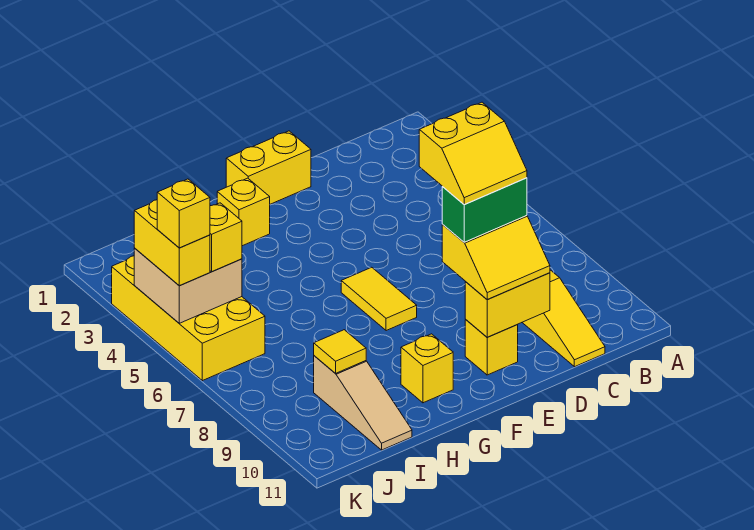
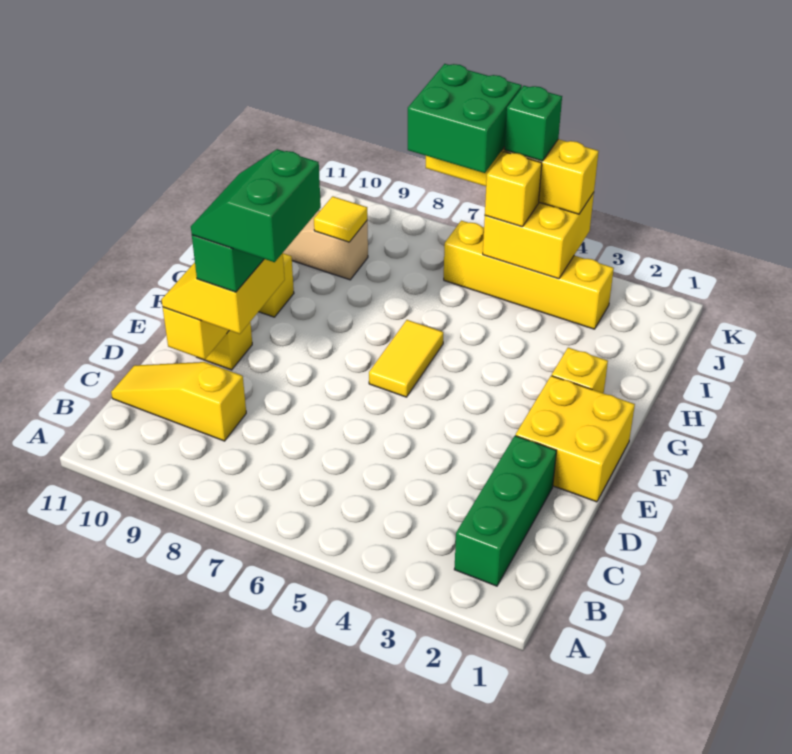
none -> green brick B2:D2 level 1
yellow slope D8:E9 level 5 top 8 -> green slope D8:E9 level 5 top 8
yellow brick E1:F1 level 1 -> yellow brick E1:F2 level 1
yellow tile F6:F7 level 1 -> yellow tile F6:G6 level 1
yellow brick J3:K6 level 1 -> yellow brick J3:J6 level 1
tan brick J4:K5 level 2 -> yellow brick J4:K5 level 2
none -> green brick J6:K7 level 4
yellow brick K4:K5 level 3 -> yellow brick K4:K7 level 3
yellow brick K5 level 4 -> green brick K5 level 4

